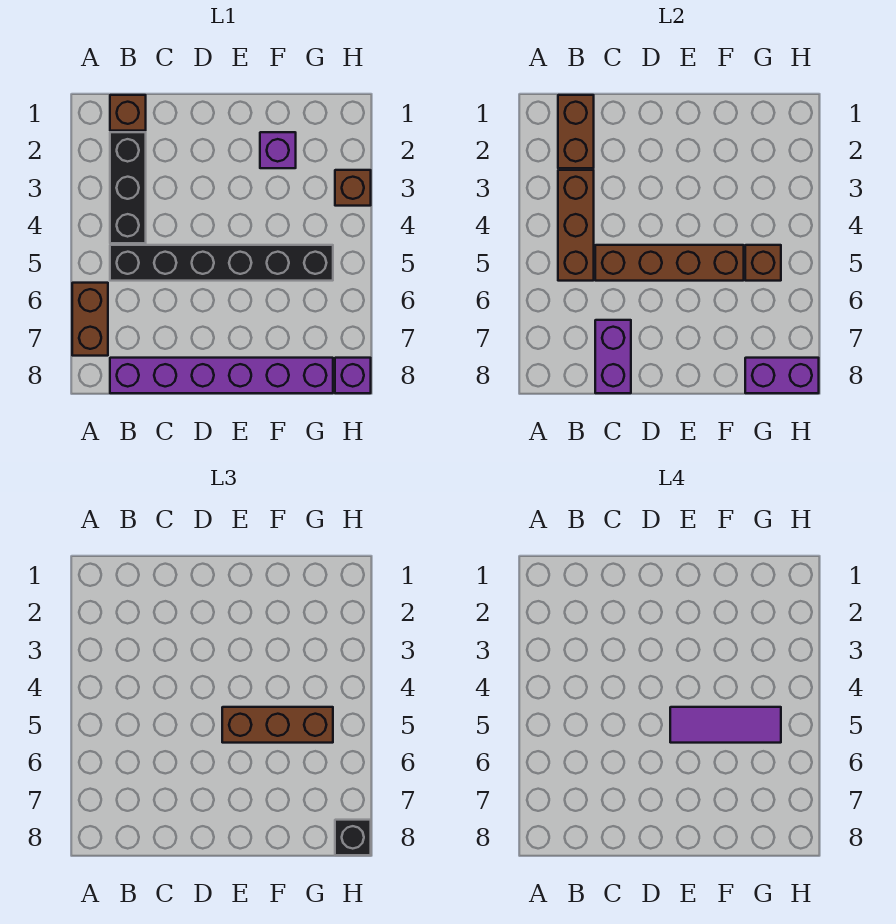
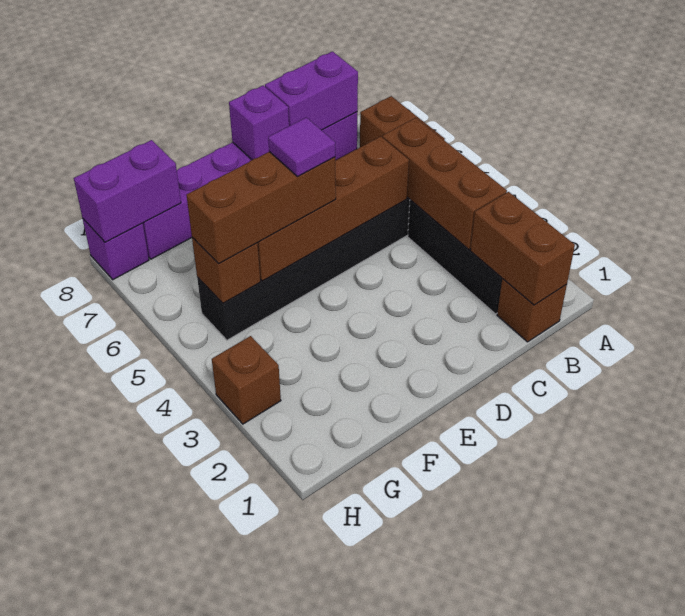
purple brick C7:C8 level 2 -> purple brick B8:C8 level 2
purple tile E5:G5 level 4 -> purple tile E5 level 4
purple brick F2 level 1 -> purple brick D8 level 2
black brick H8 level 3 -> none

